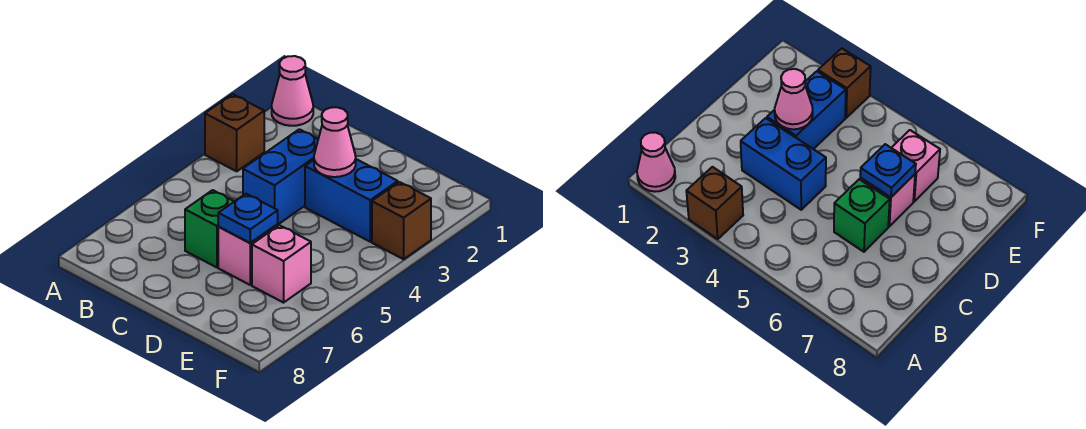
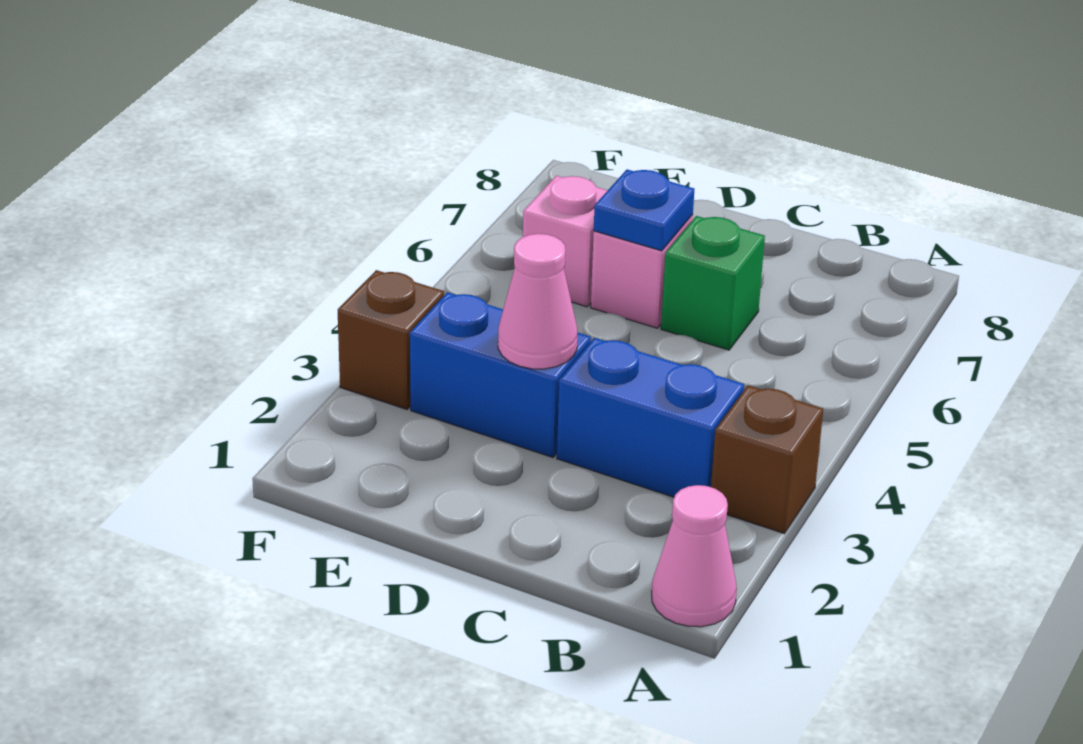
blue brick C3:C4 level 1 -> blue brick B3:C3 level 1

